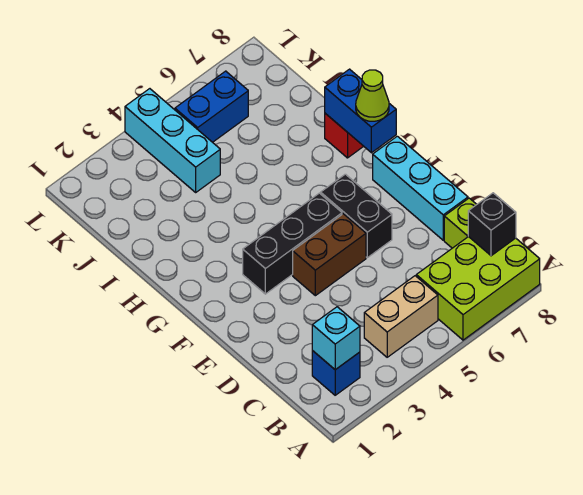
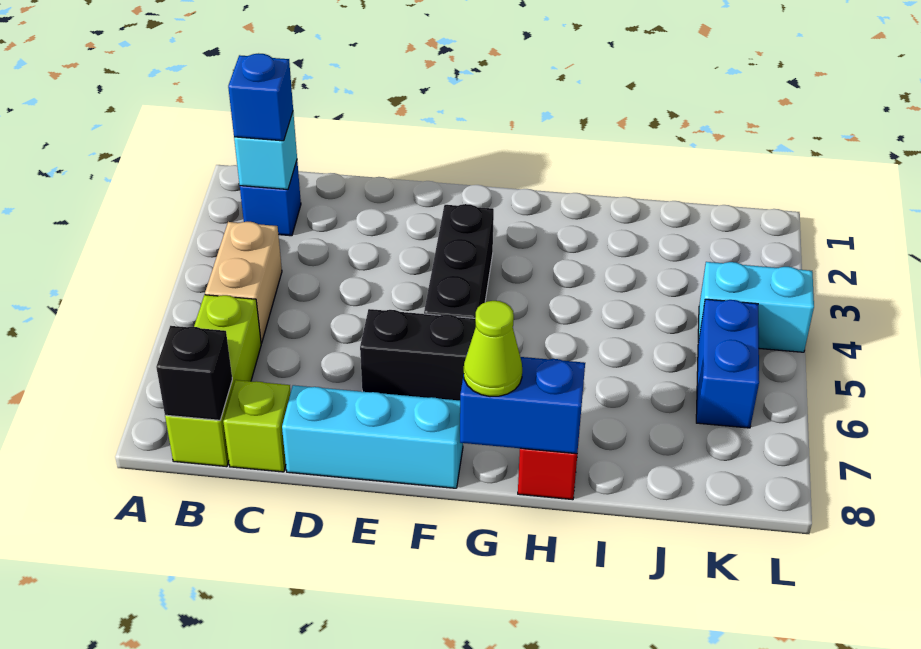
lime brick A6:B8 level 1 -> lime brick B6:B8 level 1
none -> blue brick B2 level 3
brown brick E4:E5 level 1 -> none
cyan brick J4:L4 level 1 -> cyan brick K4:L4 level 1

